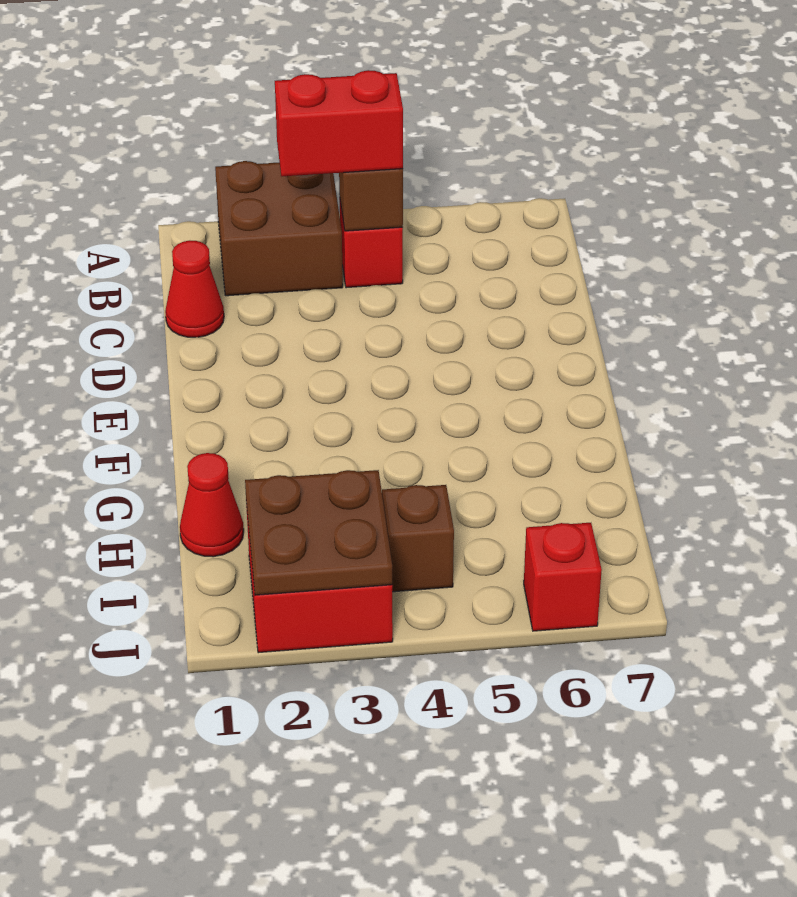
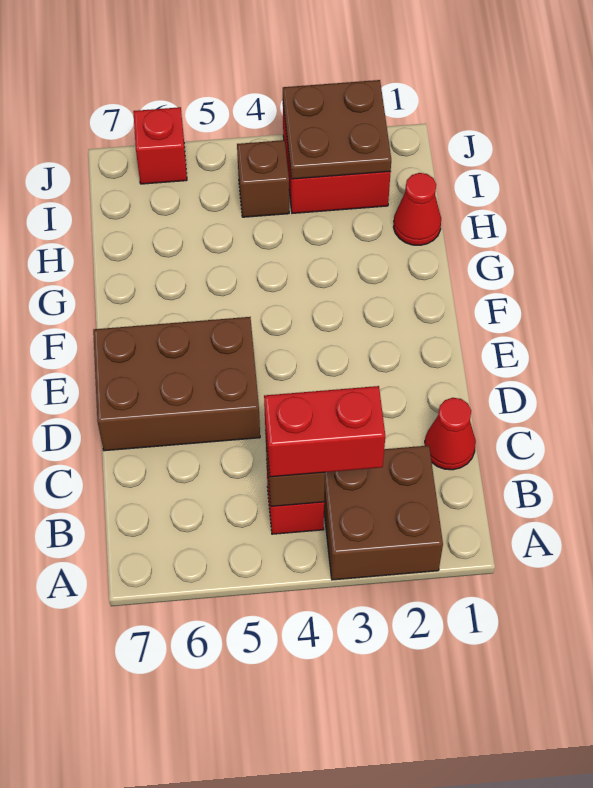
none -> brown brick D5:E7 level 1

